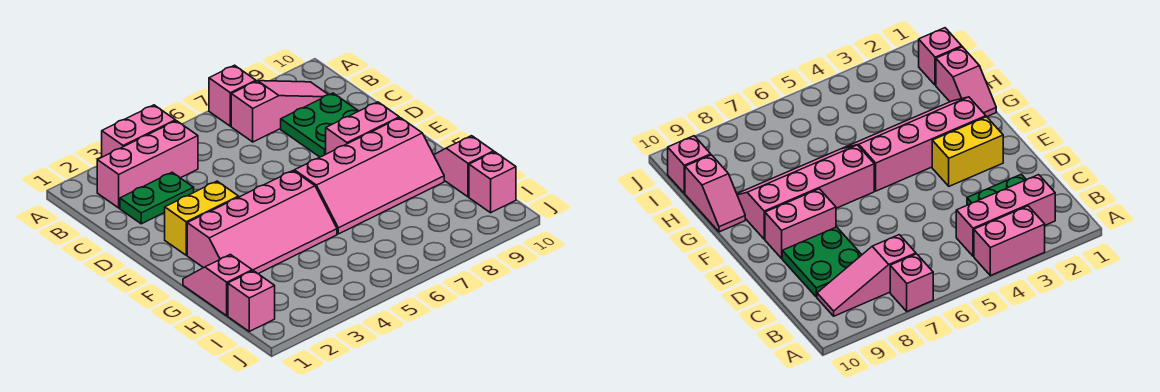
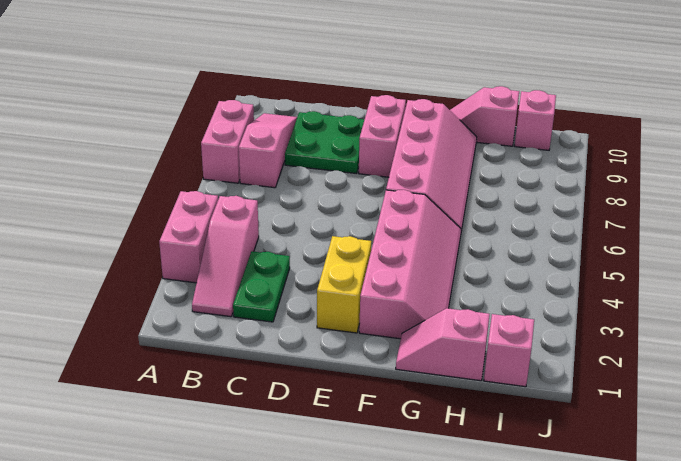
pink brick A7 level 1 -> pink brick A7:A8 level 1
pink brick B2:B4 level 1 -> pink slope B2:B4 level 1 top 4

